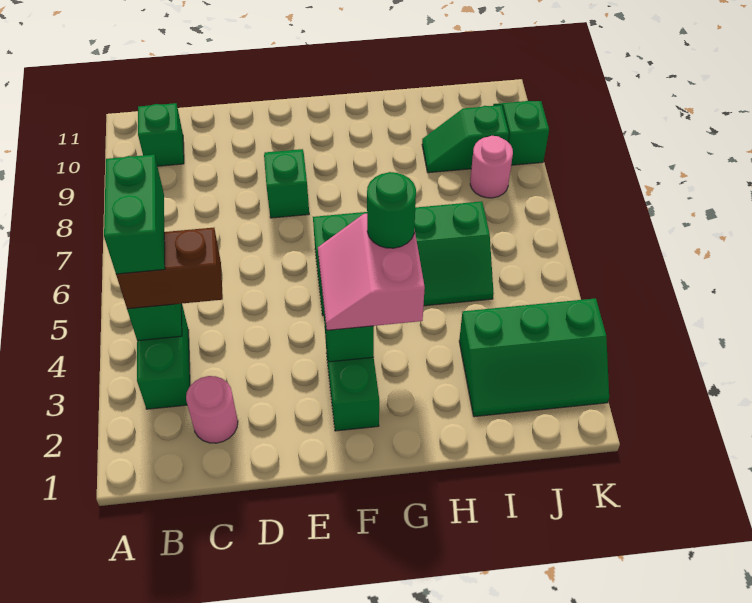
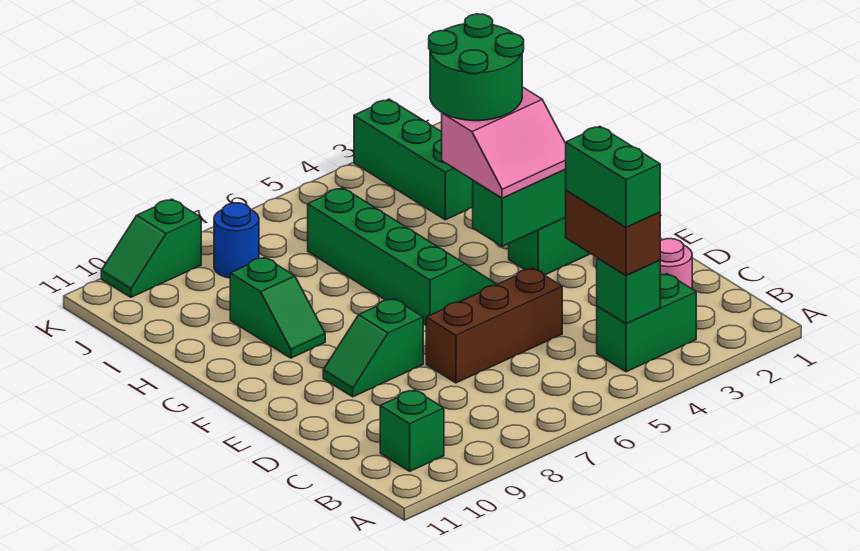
green brick B4:B5 level 4 -> green brick B4:C4 level 4
none -> brown brick D5:D7 level 1
green round brick G4 level 4 -> green round brick G3:H4 level 4
green slope I9:J9 level 1 top J -> green slope G9:H9 level 1 top H
pink round brick J8 level 1 -> blue round brick J8 level 1

